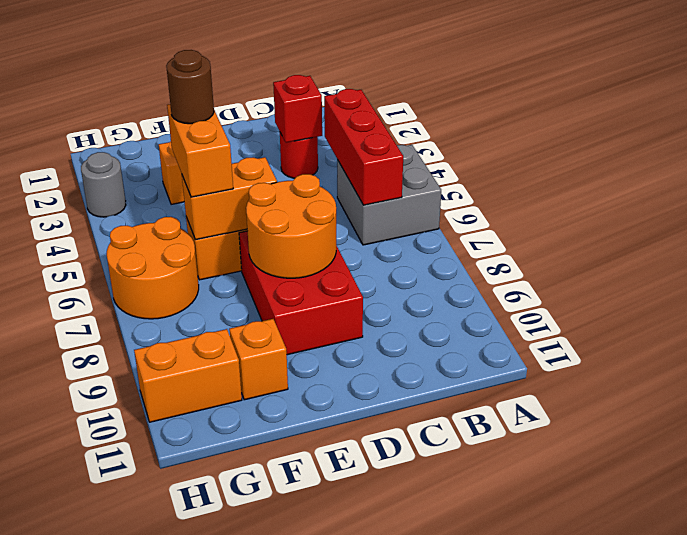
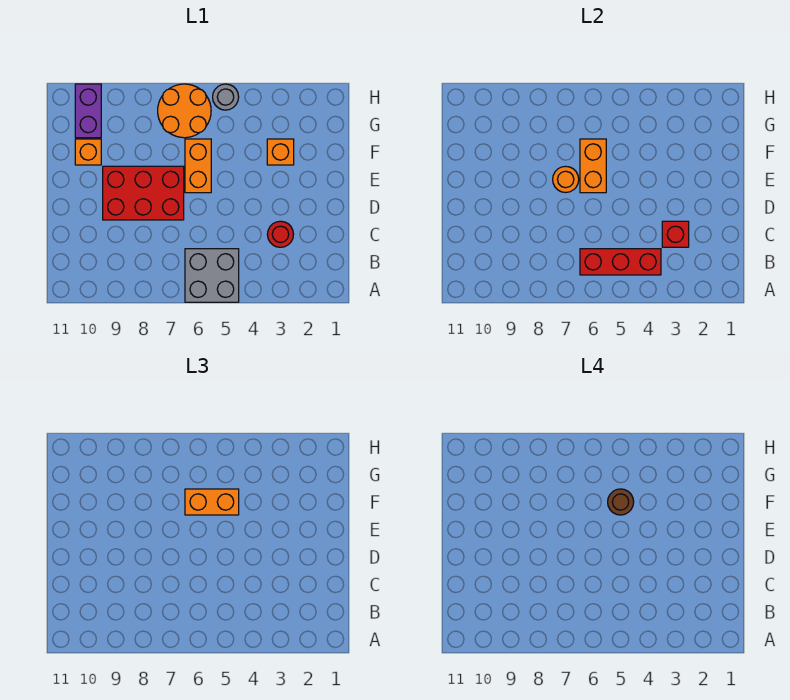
orange round brick D7:E8 level 2 -> orange round brick E7 level 2
orange brick G10:H10 level 1 -> purple brick G10:H10 level 1
grey round brick H3 level 1 -> grey round brick H5 level 1

